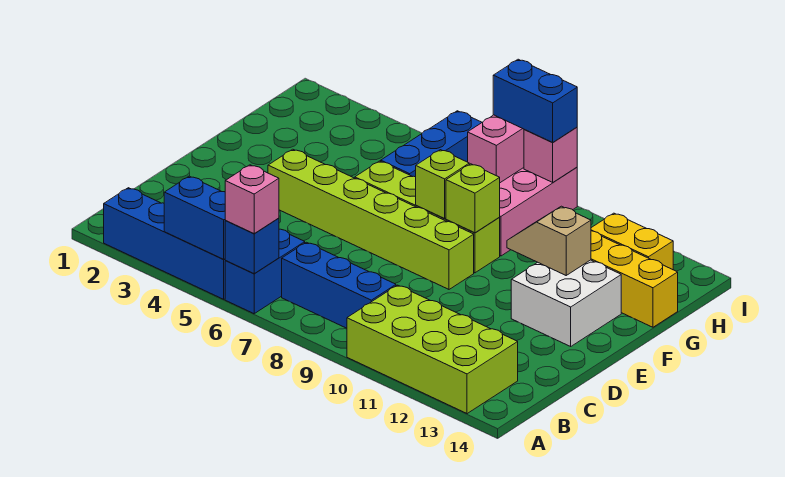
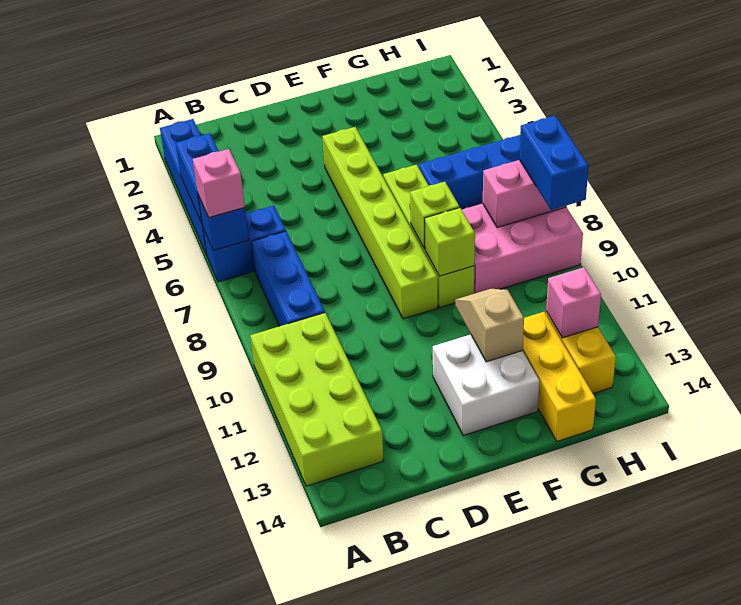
pink brick I9 level 2 -> pink brick H12 level 2

